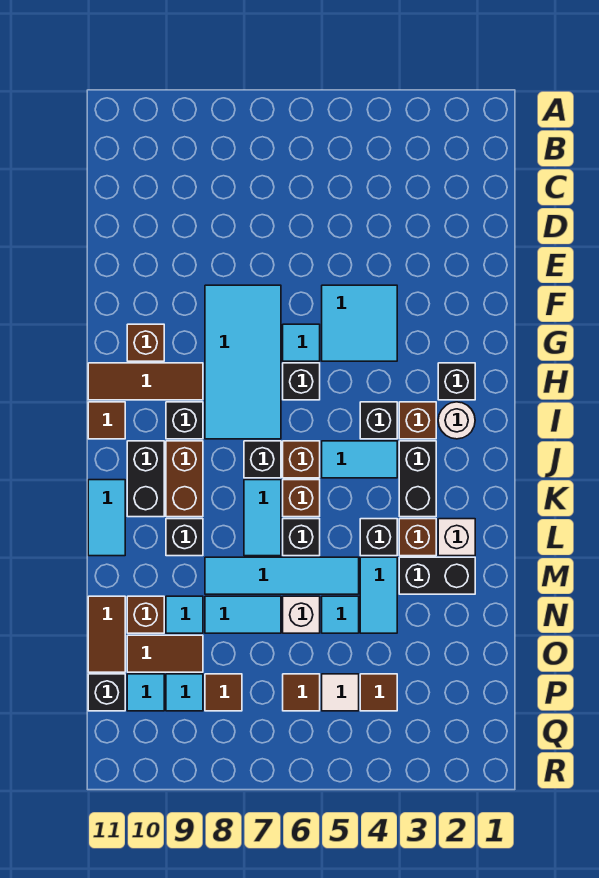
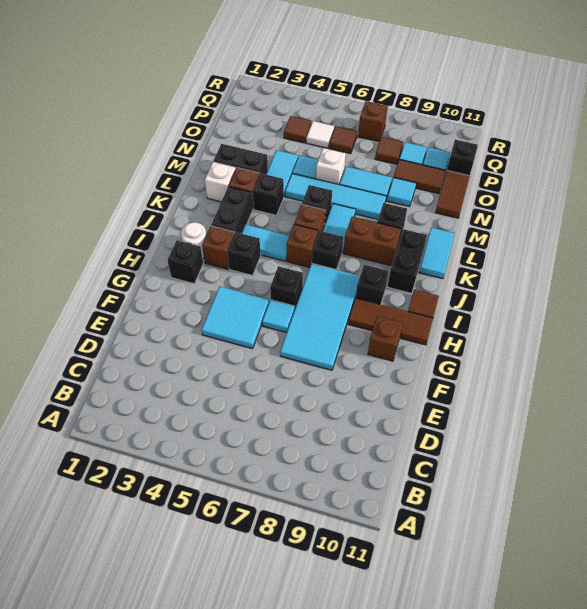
brown brick J9:K9 level 1 -> brown brick K8:K9 level 1
brown brick N10 level 1 -> brown brick Q7 level 1

